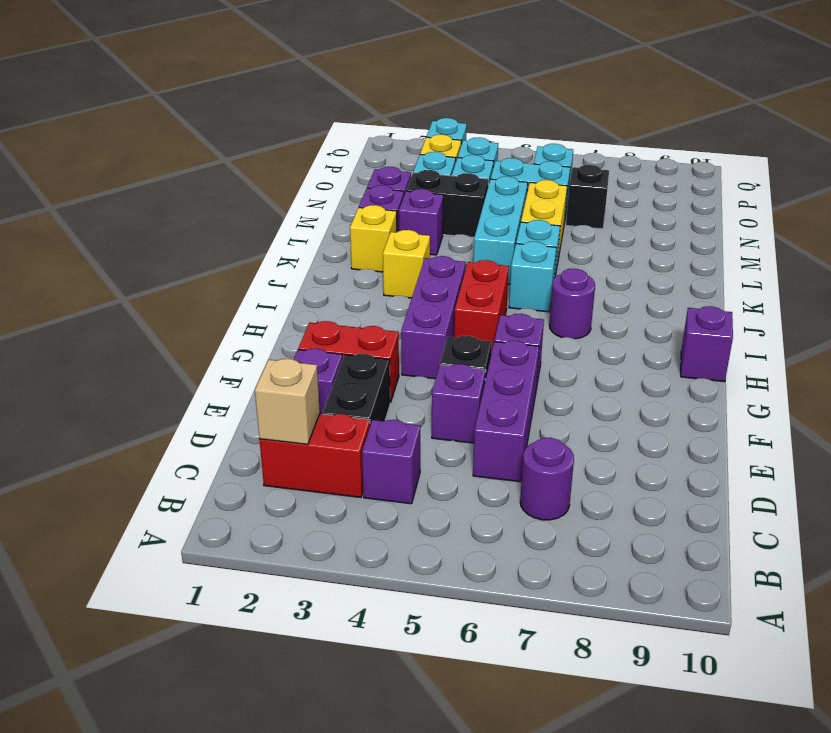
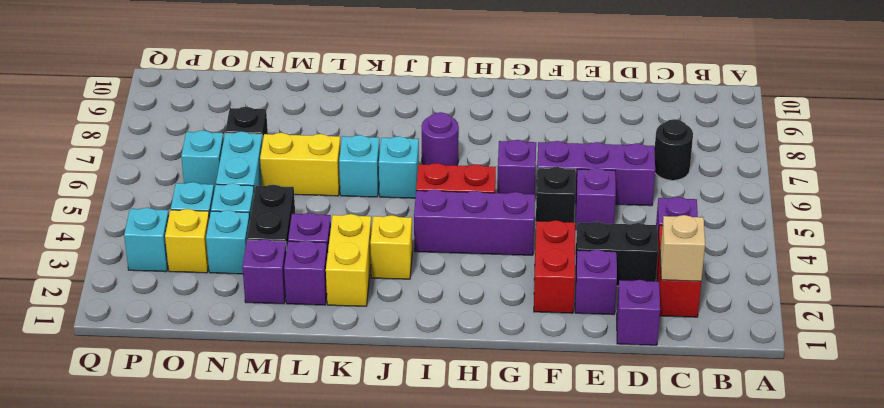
purple round brick C7 level 1 -> black round brick C7 level 1
purple brick H10 level 1 -> purple brick D1 level 1
yellow brick K2 level 1 -> yellow brick K2:K3 level 1
cyan brick K5:M5 level 1 -> none

